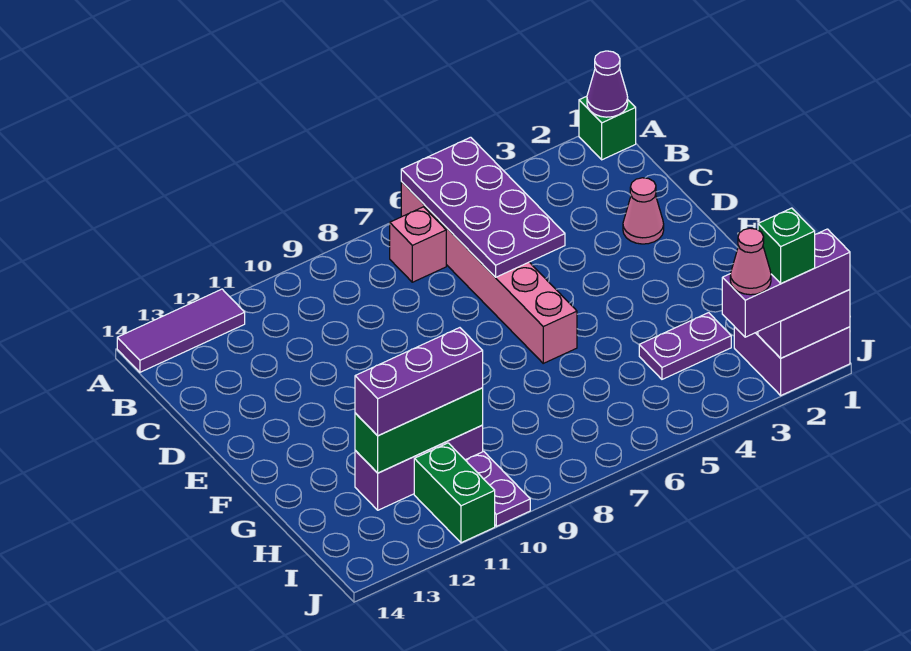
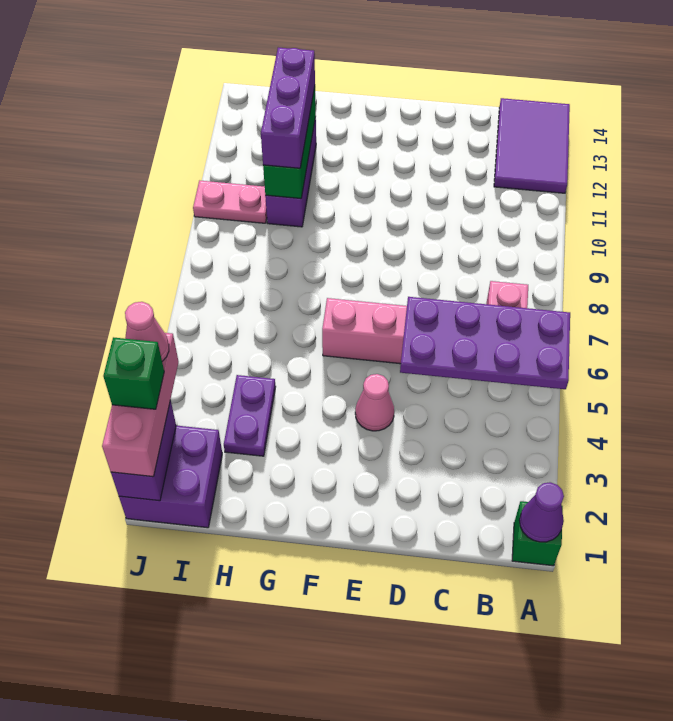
purple tile A12:A14 level 1 -> purple tile A12:B14 level 1
pink cone D2 level 1 -> pink cone E4 level 1
purple plate I10:J10 level 1 -> pink plate I10:J10 level 1
green brick I11:J11 level 1 -> none
purple brick J1:J3 level 3 -> pink brick J1:J3 level 3

